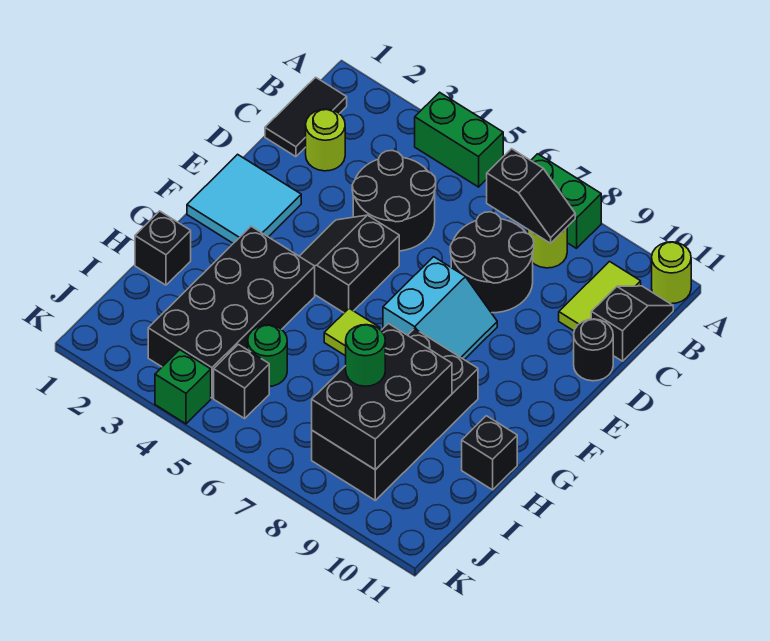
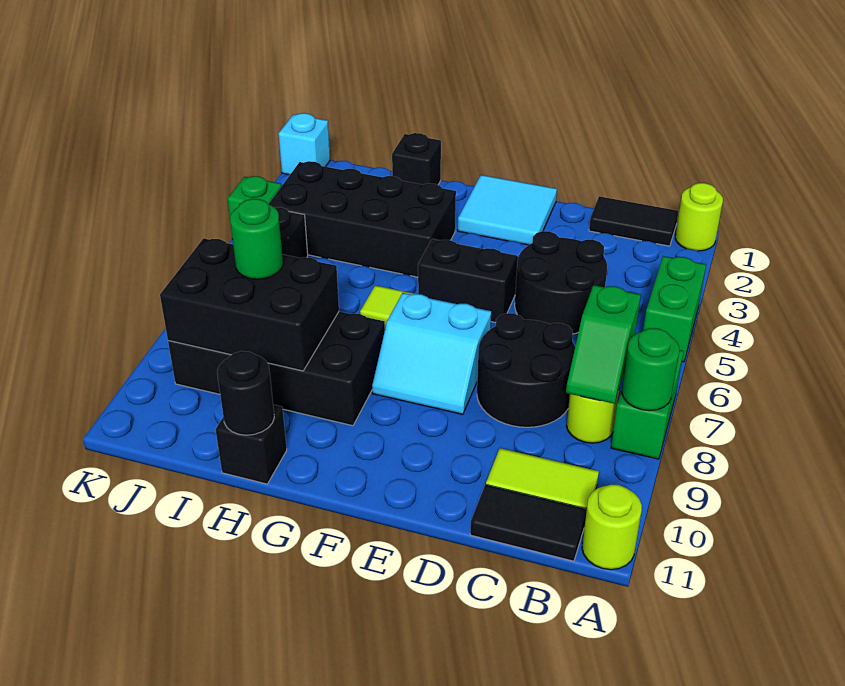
black slope B7:B8 level 2 top 7 -> green slope B7:B8 level 2 top 7
black slope B11:C11 level 1 top C -> black tile B11:C11 level 1
lime round brick C2 level 1 -> lime round brick A1 level 1
black round brick D11 level 1 -> black round brick H11 level 2
green round brick I5 level 1 -> green round brick A8 level 2
none -> cyan brick K1 level 1

